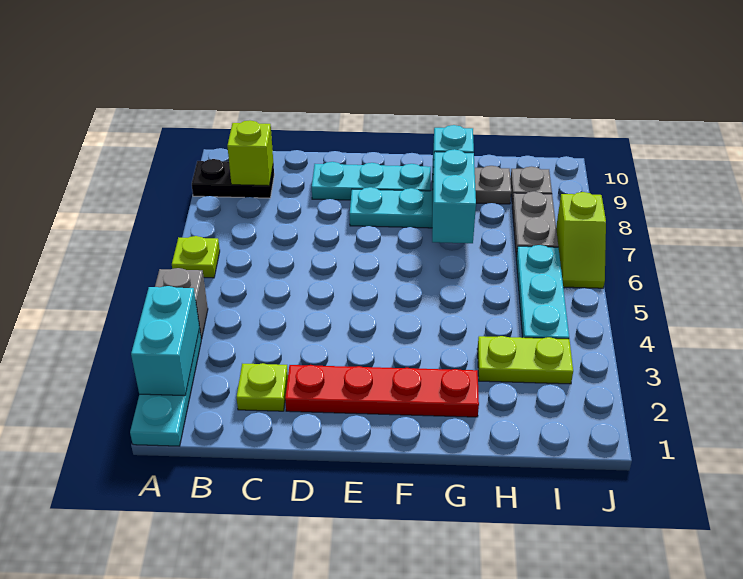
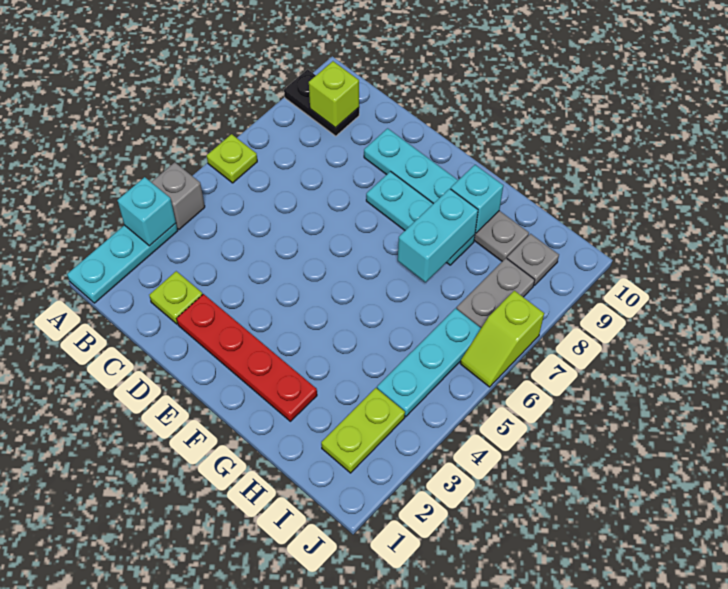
cyan brick A2:A3 level 2 -> cyan brick A3 level 2
lime plate H3:I3 level 1 -> lime plate I2:I3 level 1

